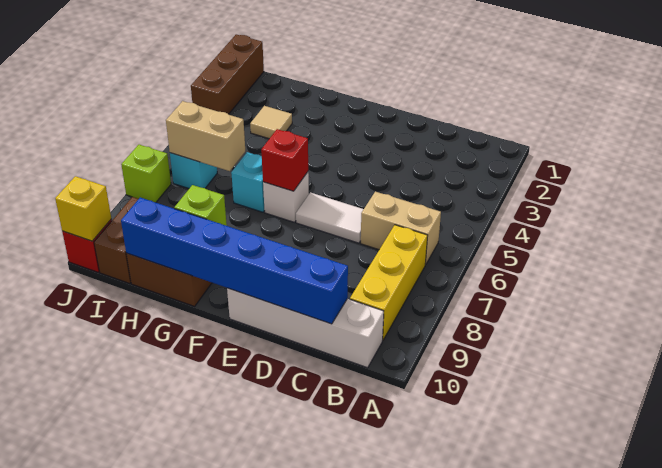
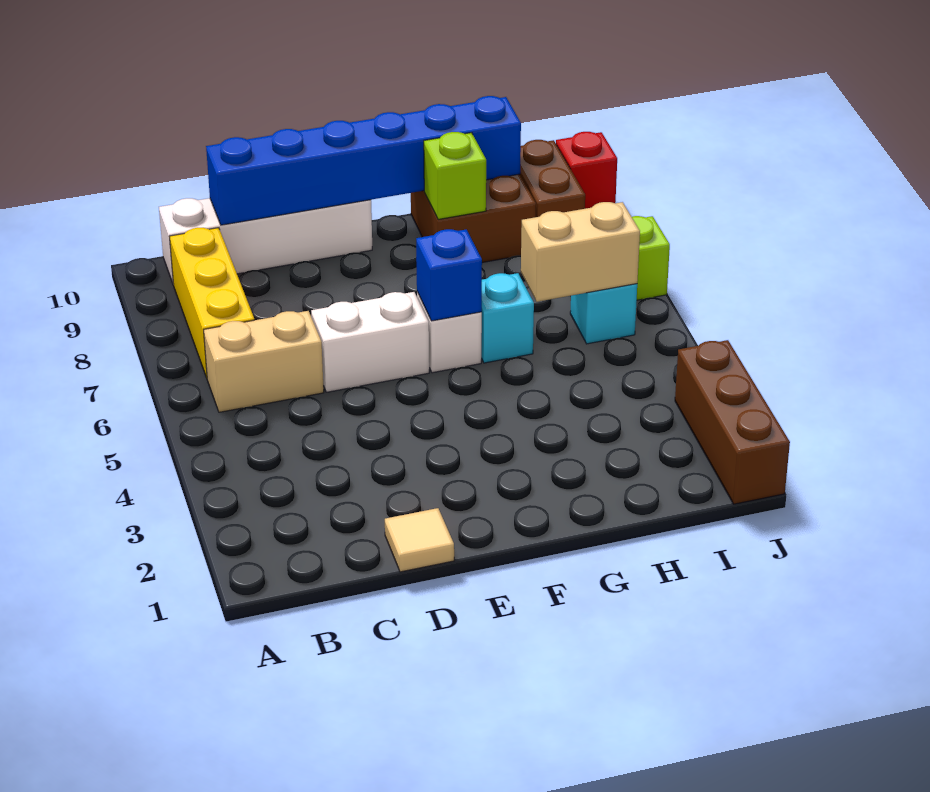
white tile D6:E6 level 1 -> white brick D6:E6 level 1
red brick F6 level 2 -> blue brick F6 level 2
tan tile H3 level 1 -> tan tile D1 level 1
yellow brick J10 level 2 -> none

